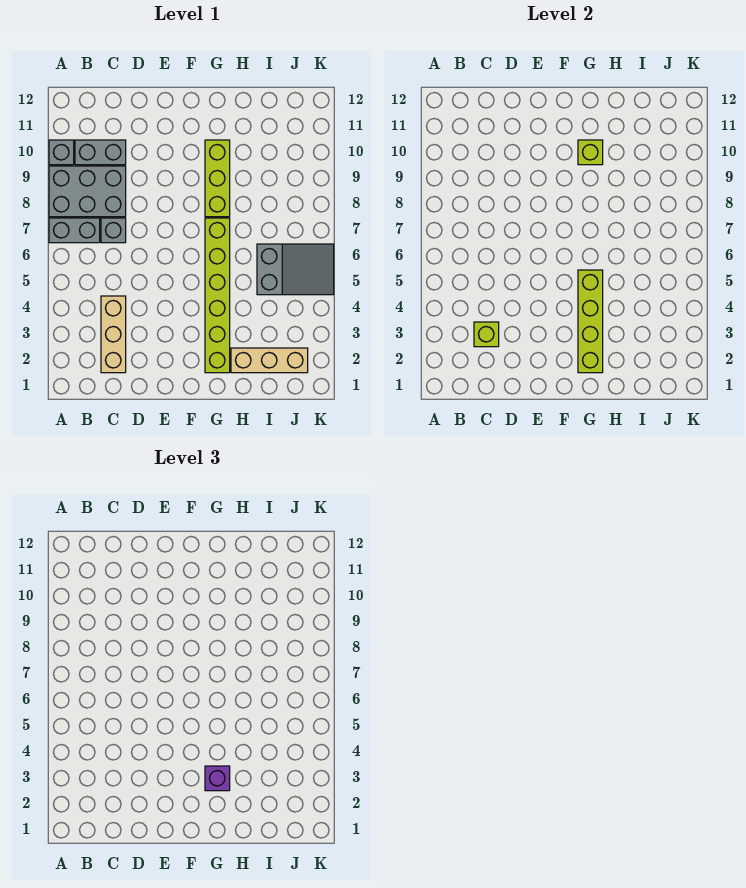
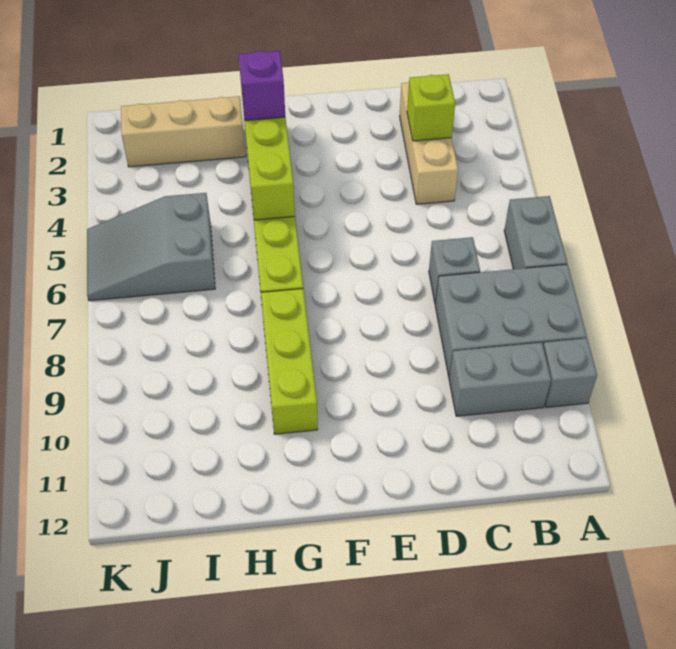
grey brick A7:B7 level 1 -> grey brick A6:A7 level 1
lime brick G10 level 2 -> none

